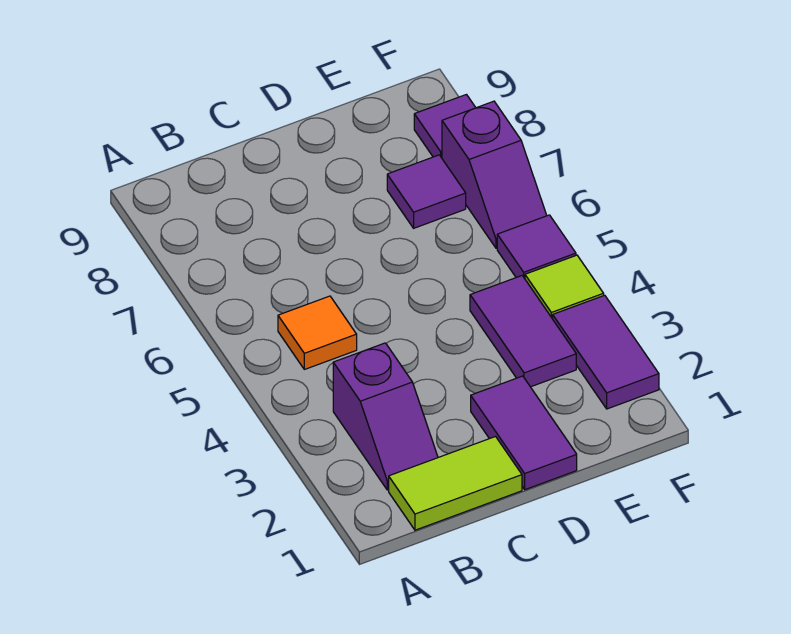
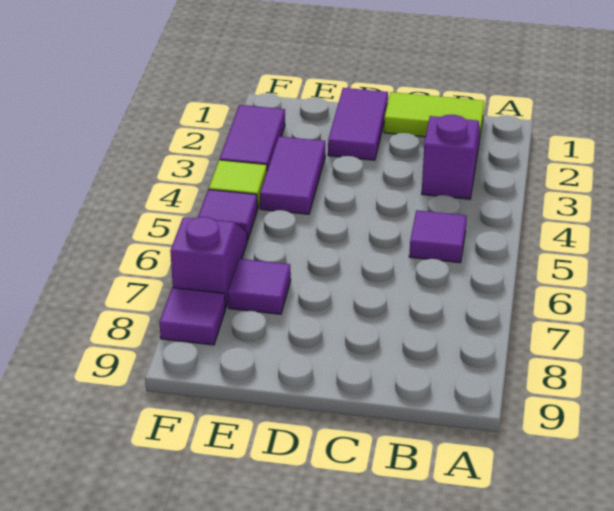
orange tile B5 level 1 -> purple tile B5 level 1

